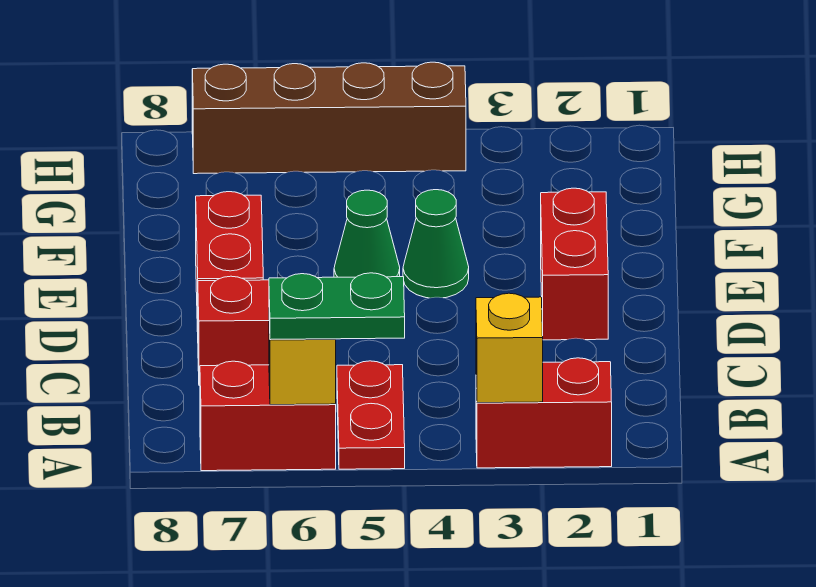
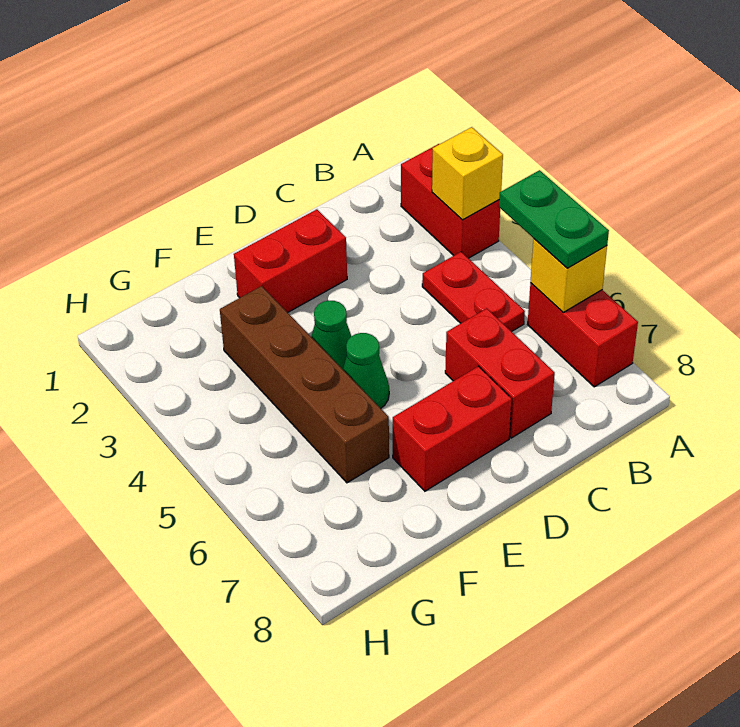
red plate A5:B5 level 1 -> red plate B4:B5 level 1
brown brick H4:H7 level 1 -> brown brick F3:F6 level 1

